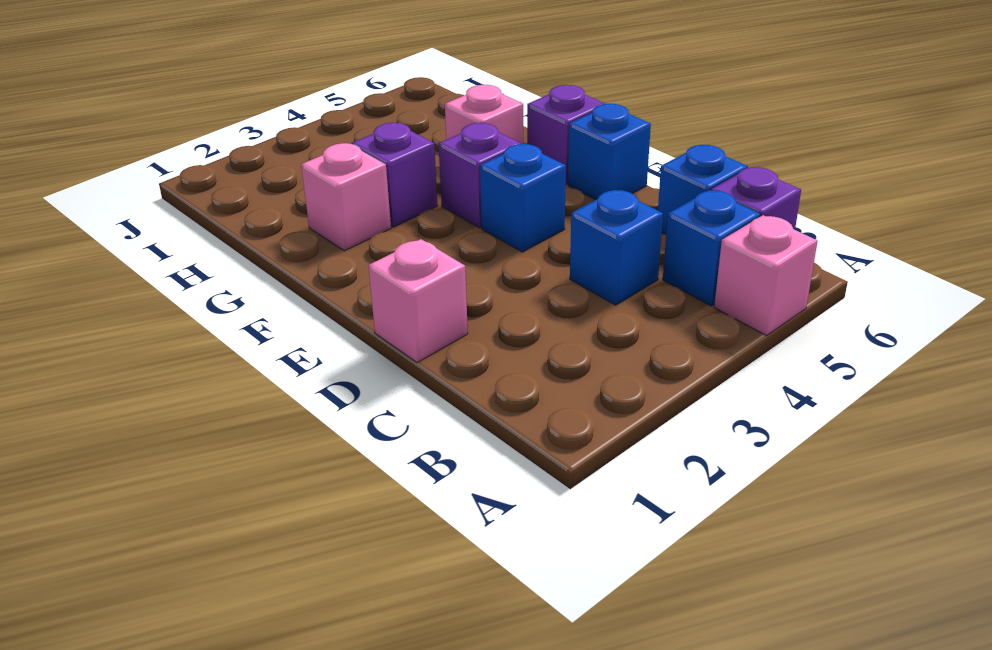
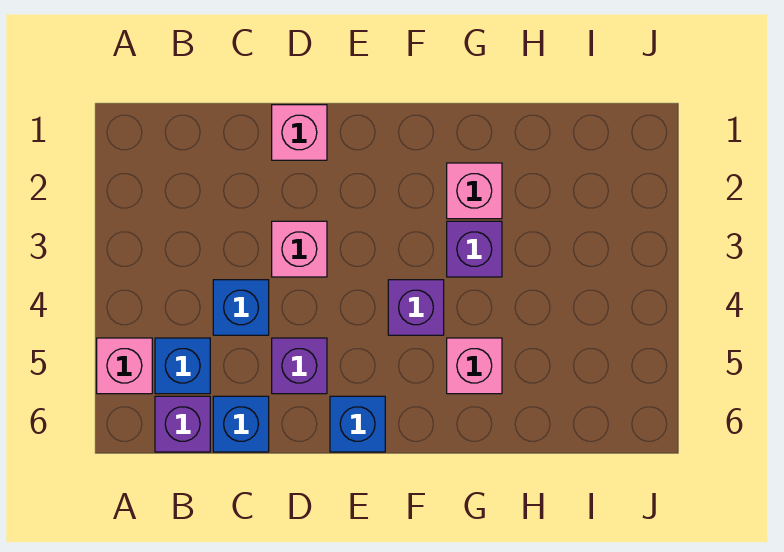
none -> pink brick D3 level 1
blue brick E4 level 1 -> none
purple brick F6 level 1 -> purple brick D5 level 1

